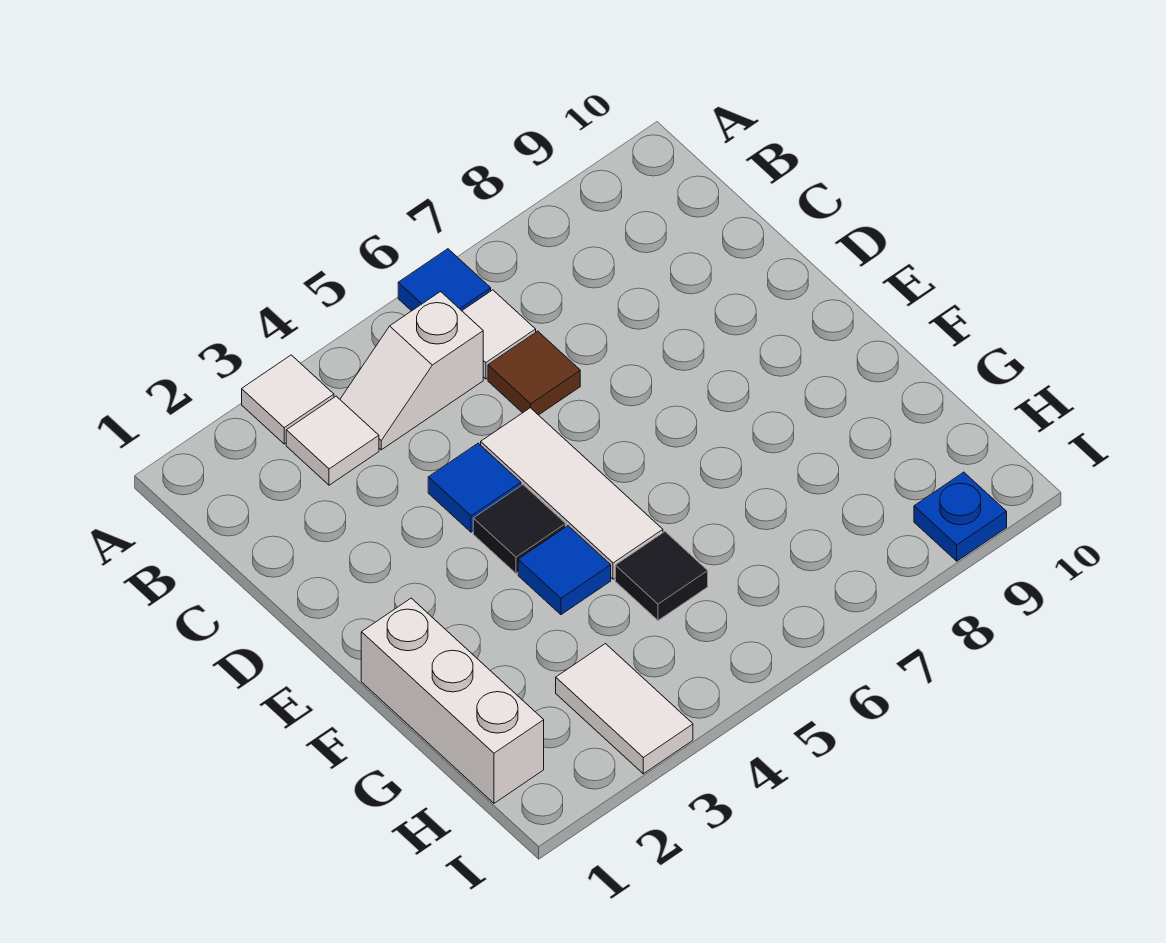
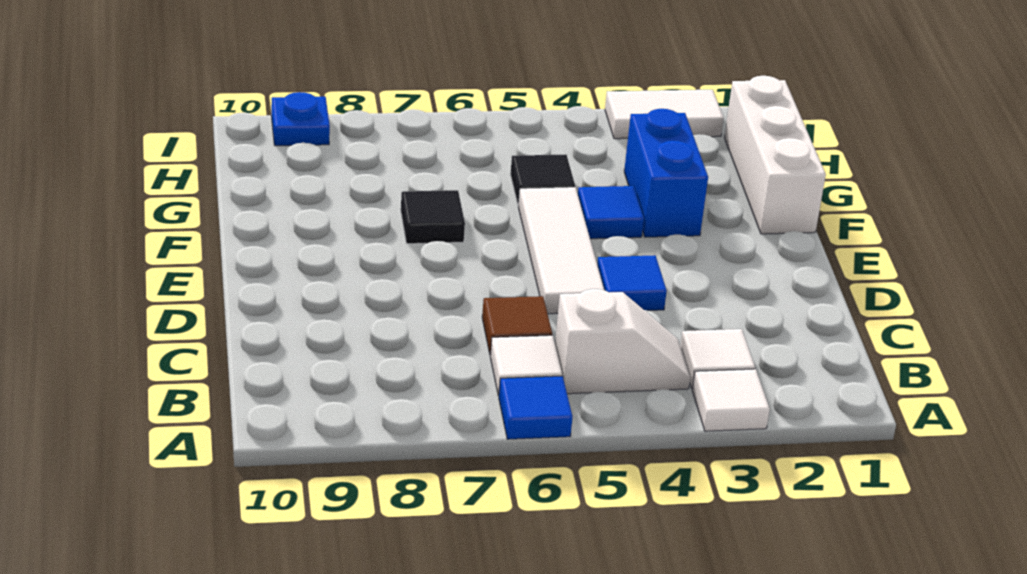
black tile E4 level 1 -> black tile F7 level 1
none -> blue brick F3:G3 level 1
white tile H3:I3 level 1 -> white tile I2:I3 level 1

